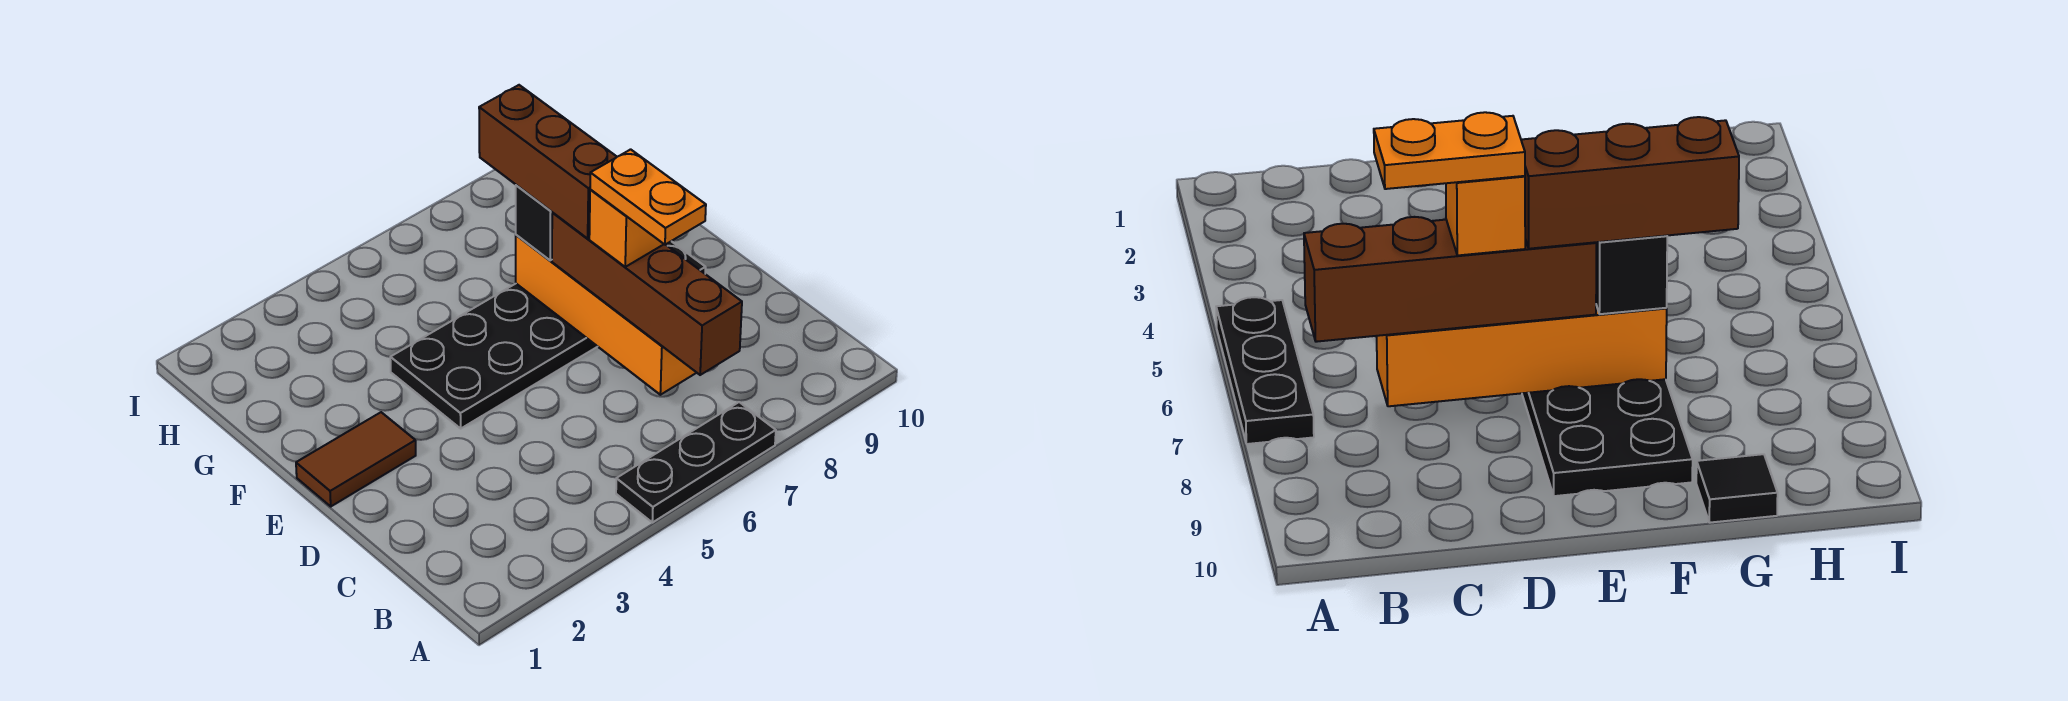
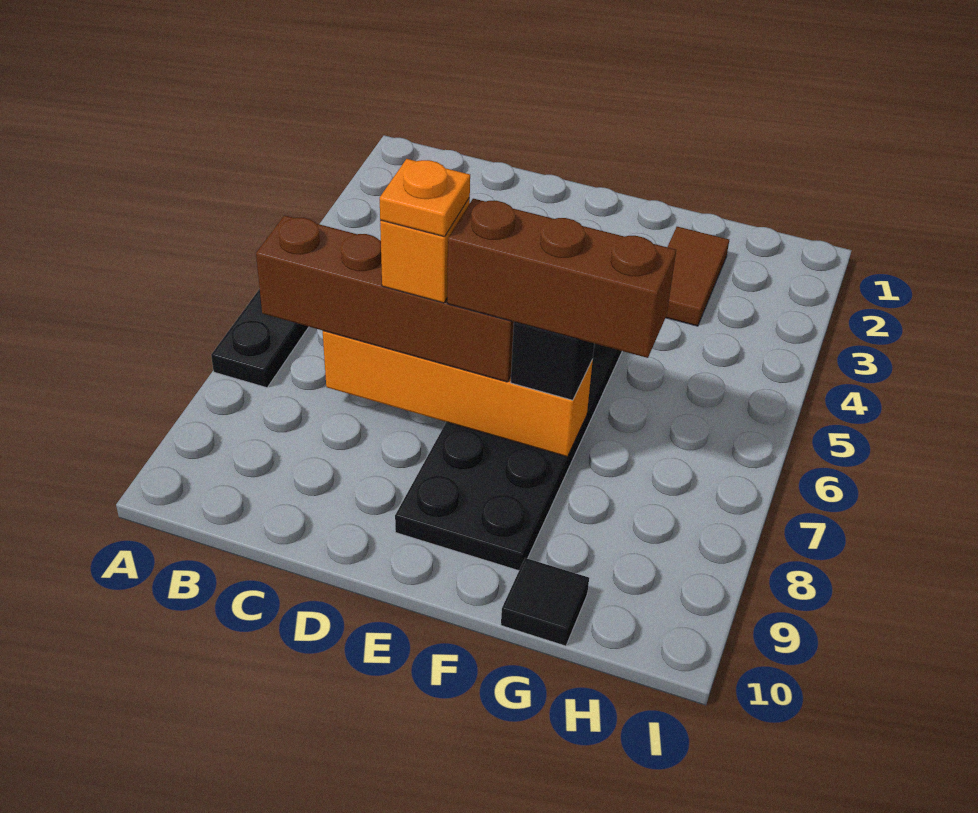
orange plate C7:D7 level 5 -> orange plate D7 level 5
brown tile E1:E2 level 1 -> brown tile G2:G3 level 1

